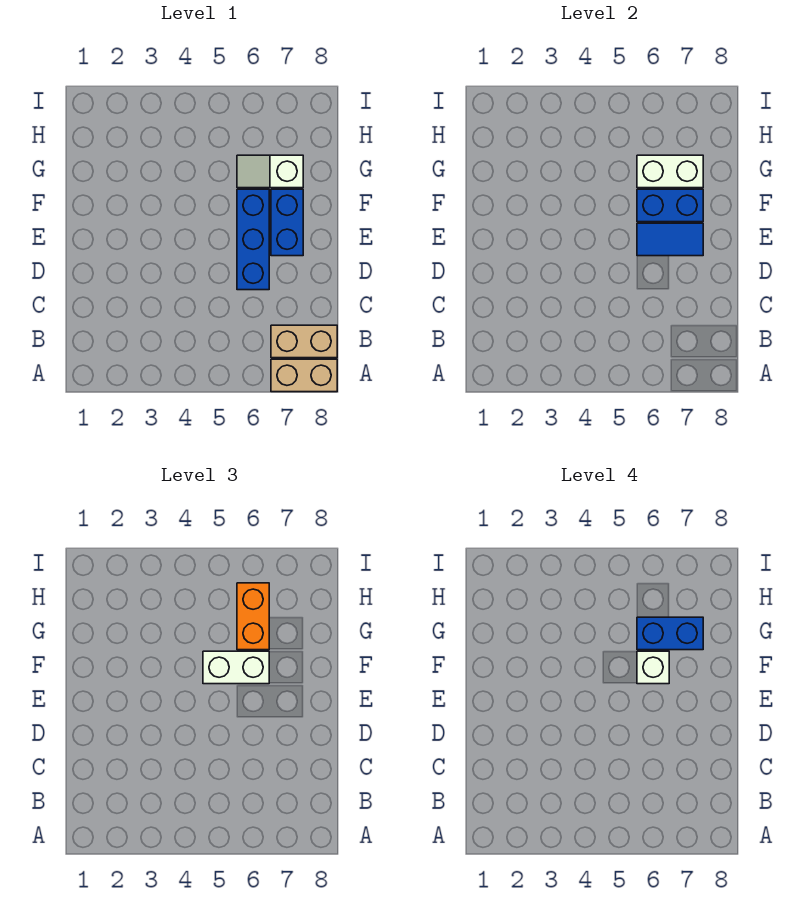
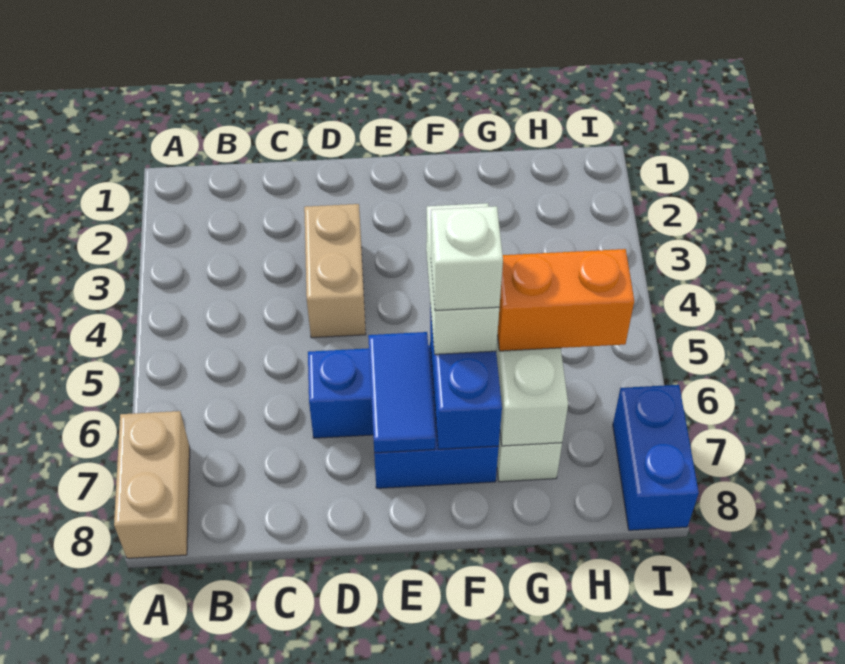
tan brick B7:B8 level 1 -> tan brick D3:D4 level 1
blue brick G6:G7 level 4 -> blue brick I7:I8 level 1

